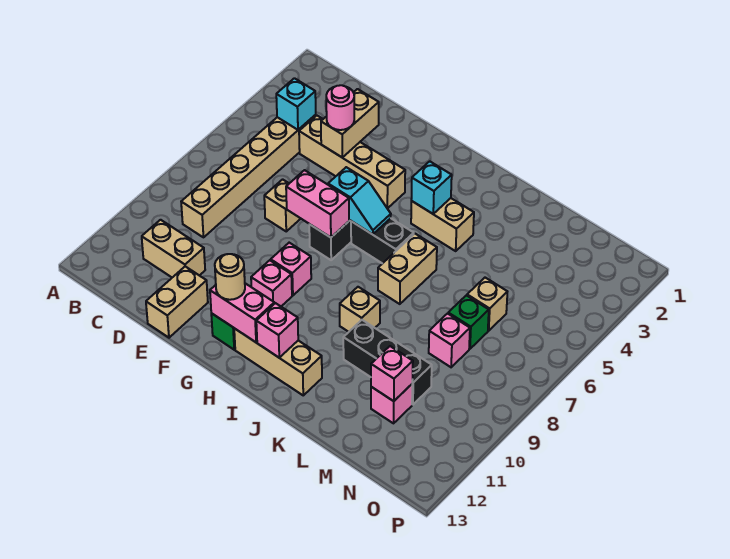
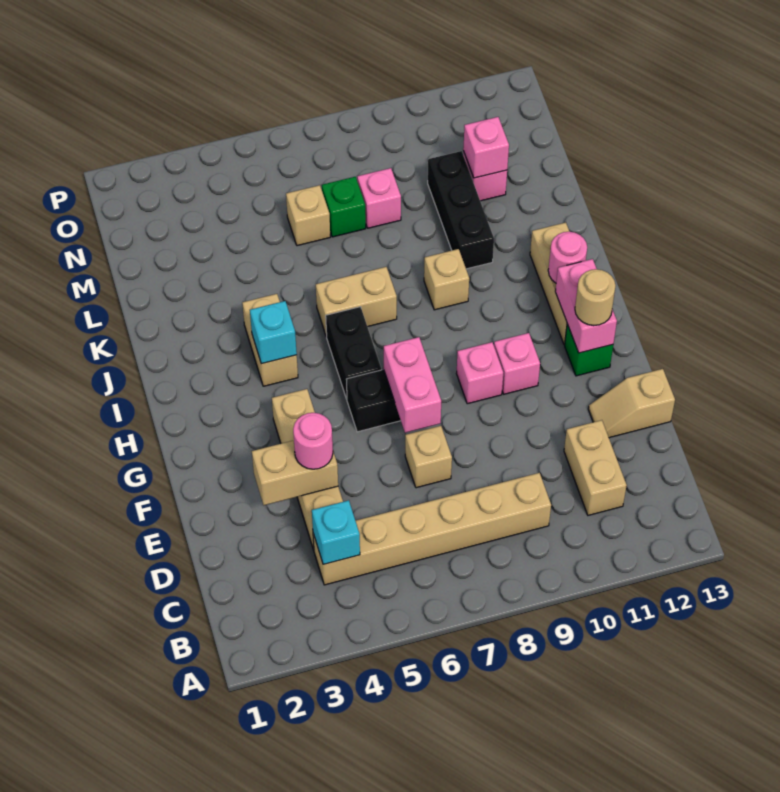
tan brick E12:E13 level 1 -> tan slope E12:E13 level 1 top 13
cyan slope G6:H6 level 2 top G -> none
pink brick I12 level 2 -> pink round brick I12 level 2

